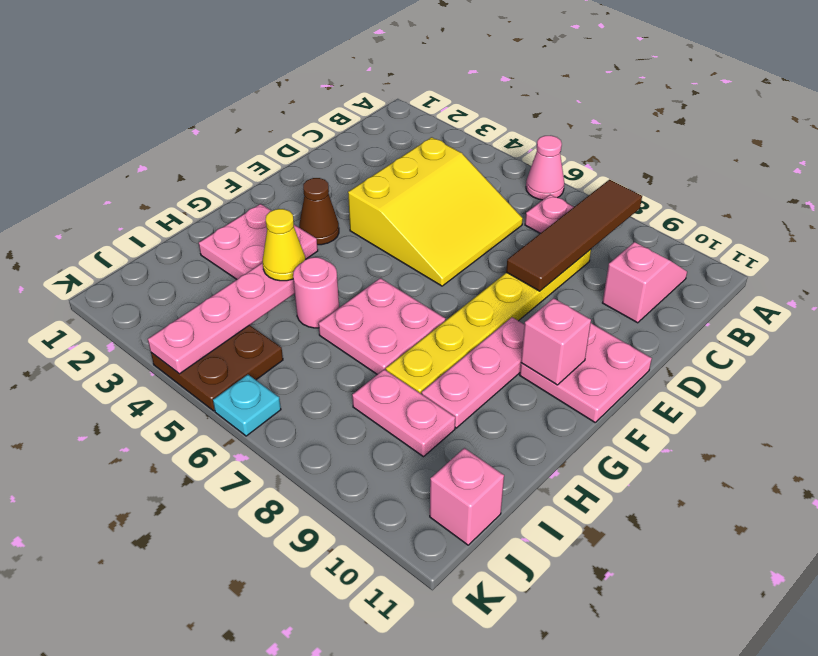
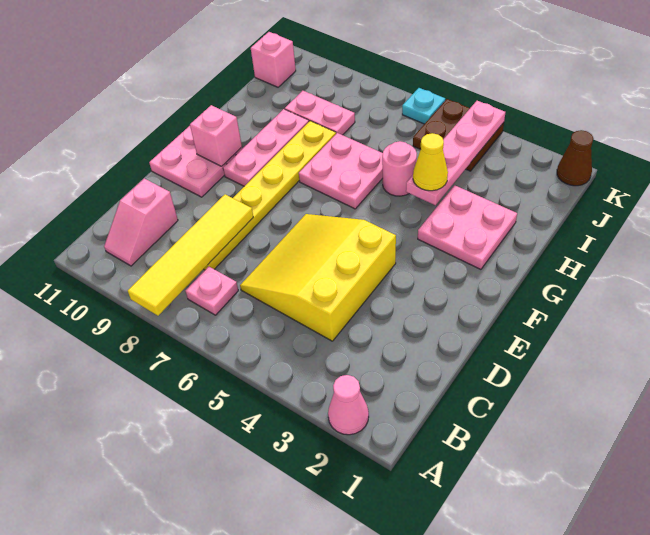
pink cone A6 level 1 -> pink cone A2 level 1
brown tile A8:D8 level 2 -> yellow tile A8:D8 level 2
brown cone F3 level 1 -> brown cone K1 level 1

